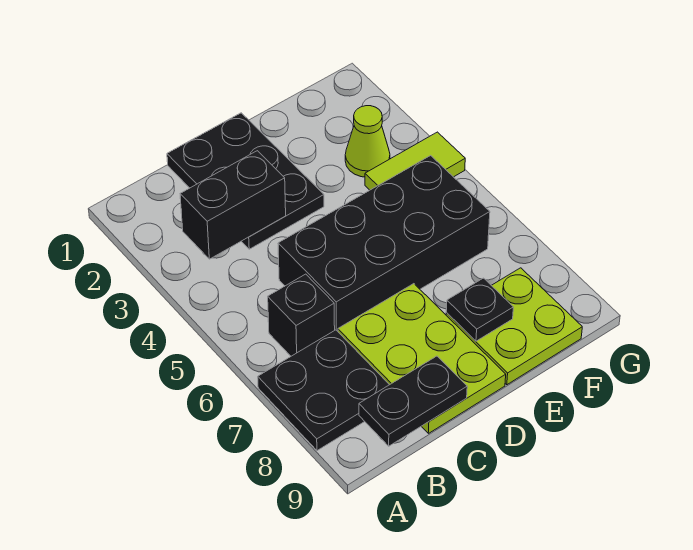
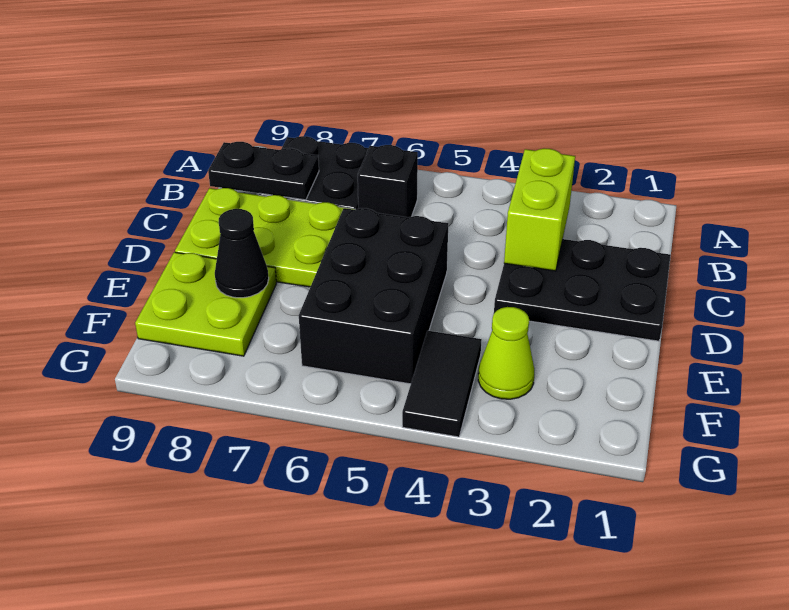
black brick B3:C3 level 2 -> lime brick B3:C3 level 2
black plate B9:C9 level 2 -> black plate B8:B9 level 2
black brick C5:F6 level 1 -> black brick D5:F6 level 1
black plate E8 level 2 -> black cone E8 level 2
lime tile F4:G4 level 1 -> black tile F4:G4 level 1

